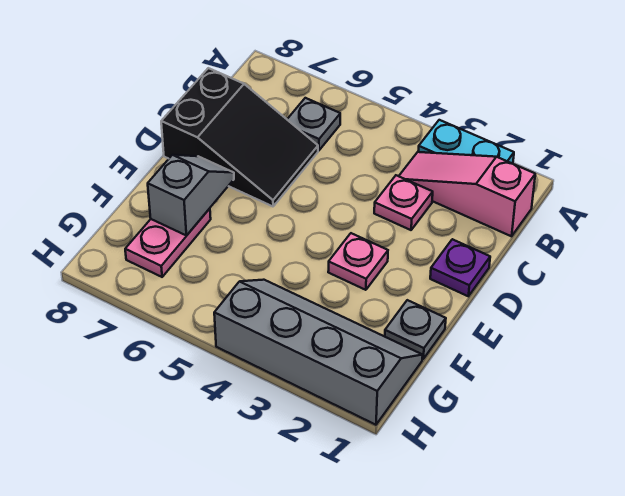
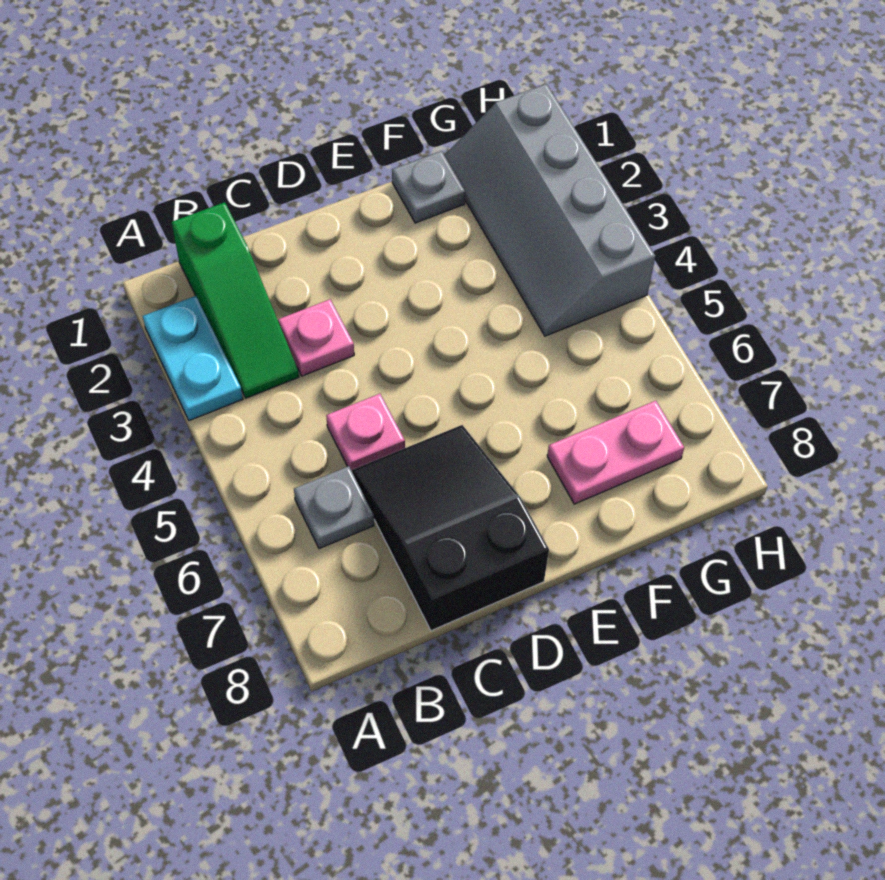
pink slope B1:B3 level 1 top 1 -> green slope B1:B3 level 1 top 1
purple plate D1 level 1 -> none
pink plate E3 level 1 -> pink plate C5 level 1
grey slope E7:F7 level 2 top F -> none

